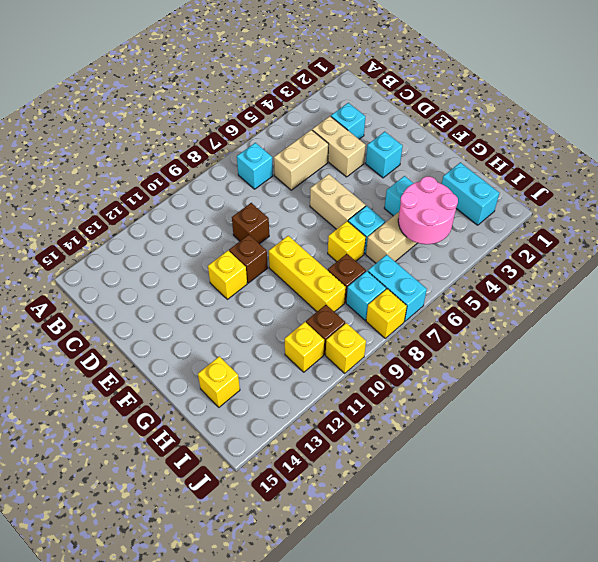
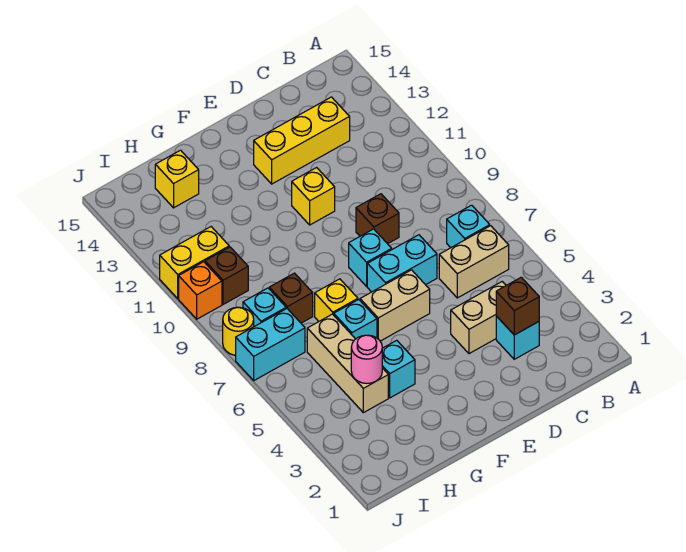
tan brick C5:C6 level 1 -> tan brick B6:C6 level 1
cyan brick E3 level 1 -> cyan brick E8 level 1
brown brick E10 level 1 -> brown brick C3 level 2
yellow brick F9:H9 level 1 -> yellow brick C13:E13 level 1
cyan brick H2:I2 level 1 -> cyan brick D7:E7 level 1
pink round brick H4:I5 level 2 -> pink round brick H4 level 2
yellow brick I11 level 1 -> yellow brick I11:J11 level 1
yellow brick J8 level 1 -> yellow round brick J8 level 1
yellow brick J10 level 1 -> orange brick J10 level 1

